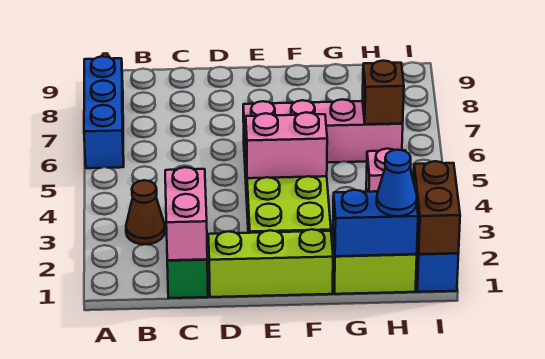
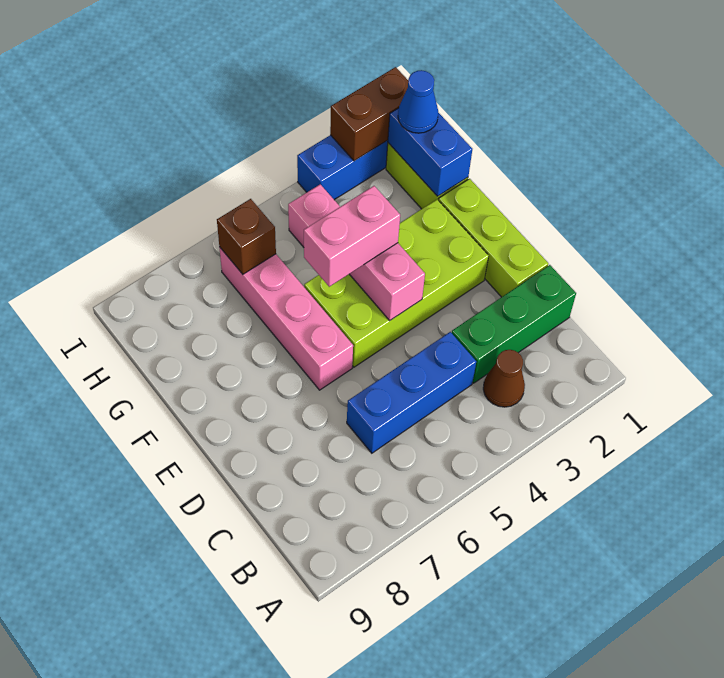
blue brick A6:A8 level 1 -> blue brick C4:C6 level 1
pink brick C1:C2 level 2 -> pink brick F4:F5 level 3

